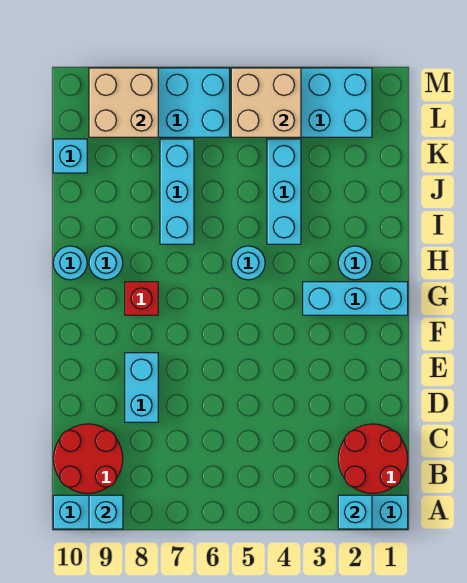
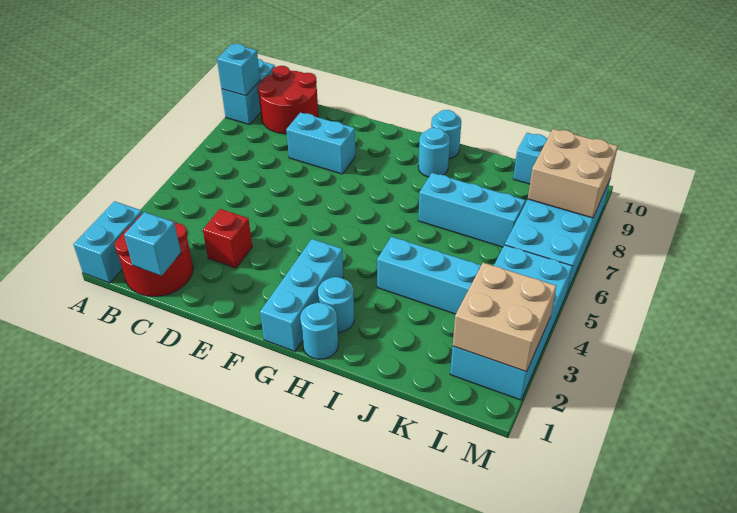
cyan brick A2 level 2 -> cyan brick C1 level 2
red brick G8 level 1 -> red brick D3 level 1
cyan round brick H5 level 1 -> cyan round brick H1 level 1
tan brick L4:M5 level 2 -> tan brick L2:M3 level 2

